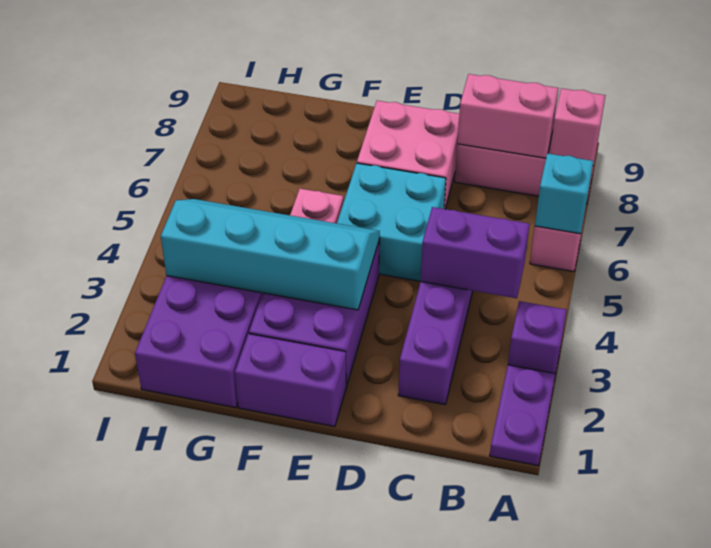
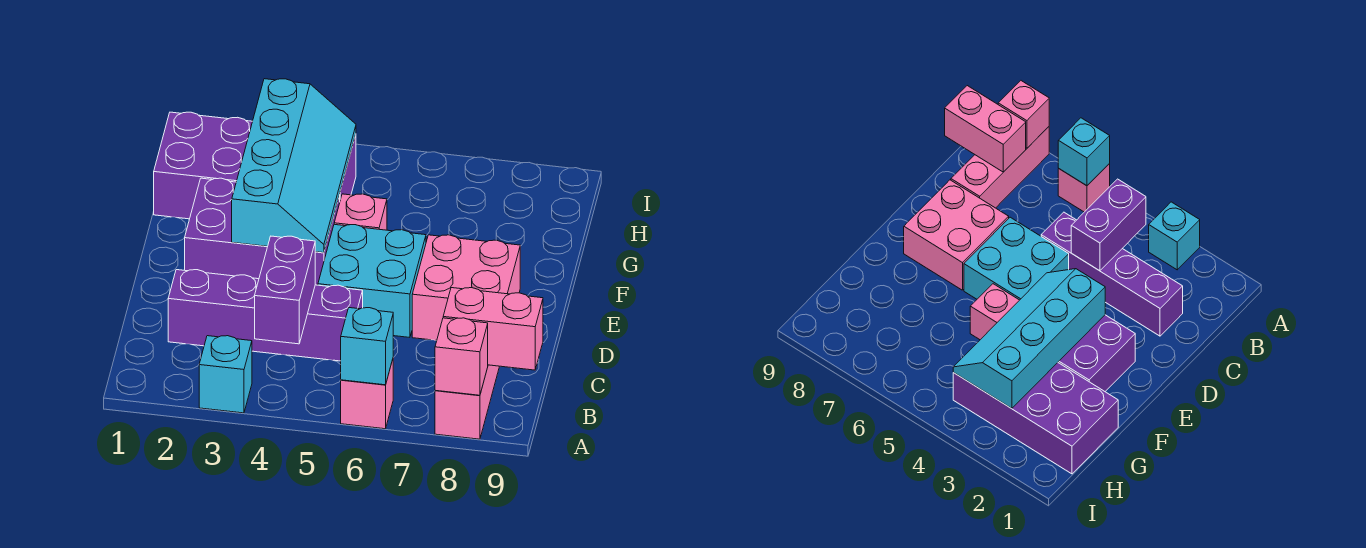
purple plate A1:A2 level 1 -> none
purple brick A3 level 1 -> cyan brick A3 level 1
pink brick B8:C8 level 2 -> pink brick B8:B9 level 2
purple brick E1:F1 level 1 -> none

